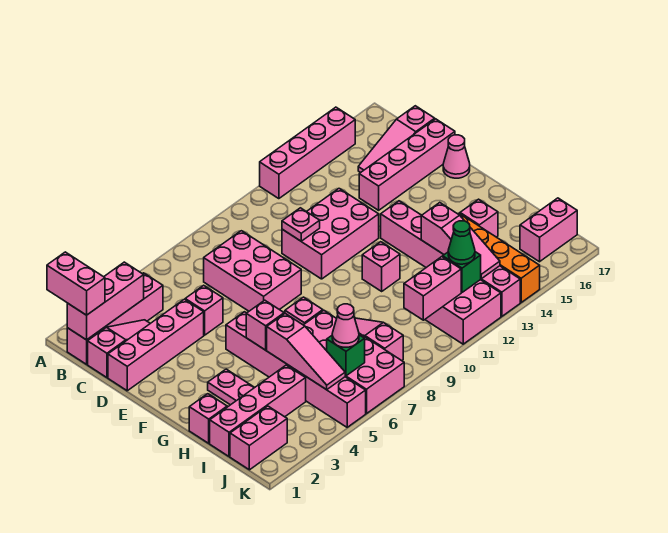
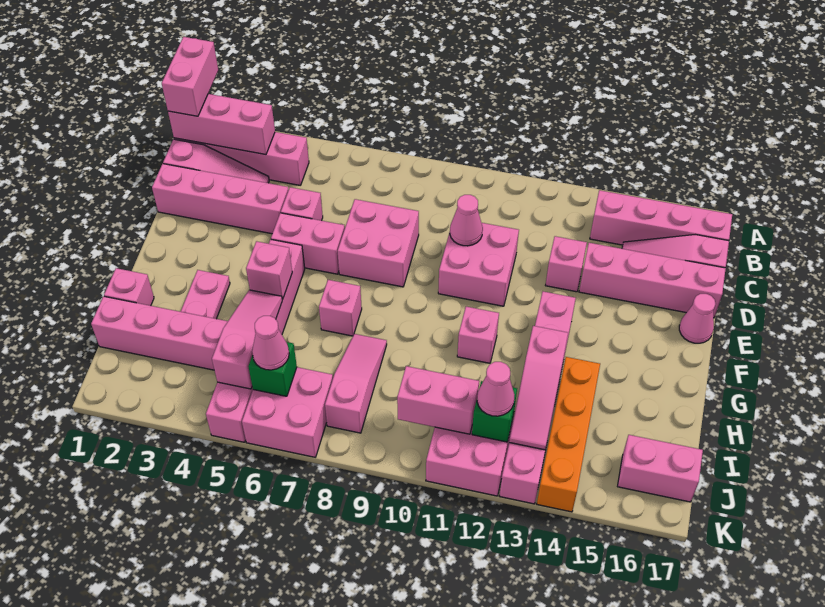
pink brick A12:A15 level 1 -> pink brick B14:B17 level 1
pink brick C7:E8 level 1 -> pink brick D7:E8 level 1
pink brick D10:E12 level 1 -> pink brick D10:E11 level 1
pink plate D10 level 2 -> pink cone D10 level 2
pink slope H5:J5 level 2 top H -> pink slope H5:J5 level 2 top J
pink brick H6:K7 level 1 -> pink brick J6:K7 level 1
pink brick H15 level 1 -> pink brick D13 level 1
pink brick J1:J2 level 1 -> pink brick E5:E6 level 1
green cone J12 level 3 -> pink cone J12 level 3

